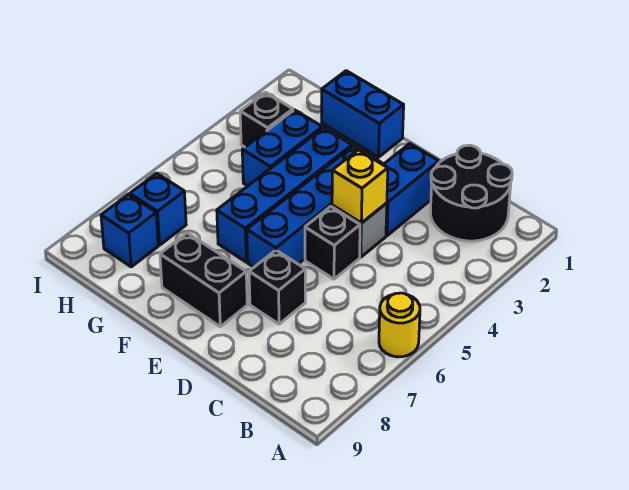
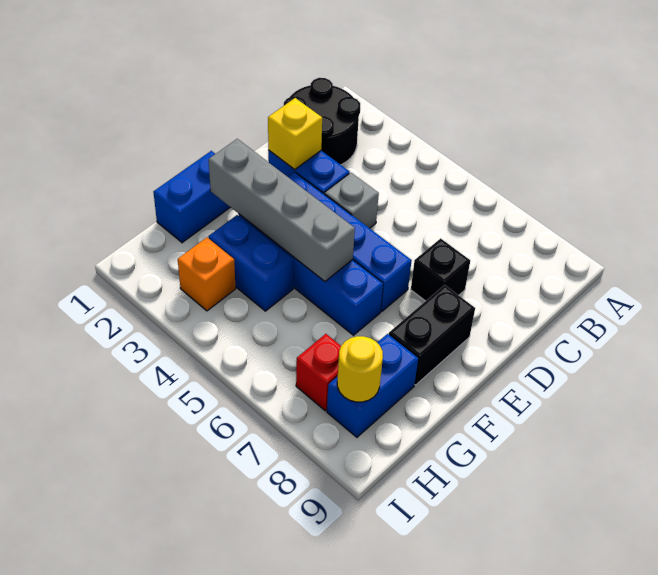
yellow round brick A6 level 1 -> yellow round brick H8 level 2
yellow brick D4 level 2 -> yellow brick D2 level 2
black brick D5 level 1 -> none
none -> grey brick F2:F5 level 2
black brick H3 level 1 -> orange brick H3 level 1
blue brick H7 level 1 -> red brick H7 level 1
blue brick H8 level 1 -> blue brick G8:H8 level 1

